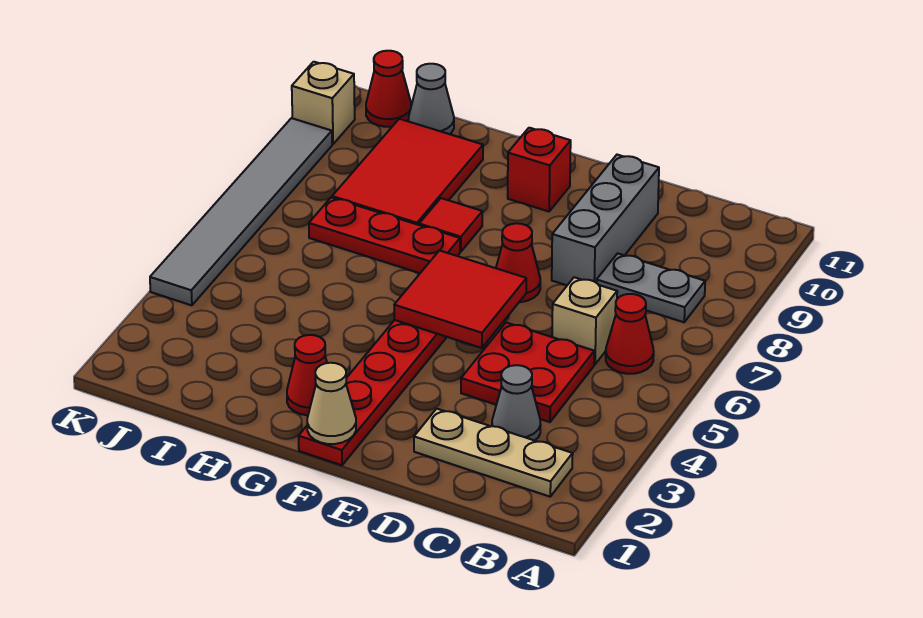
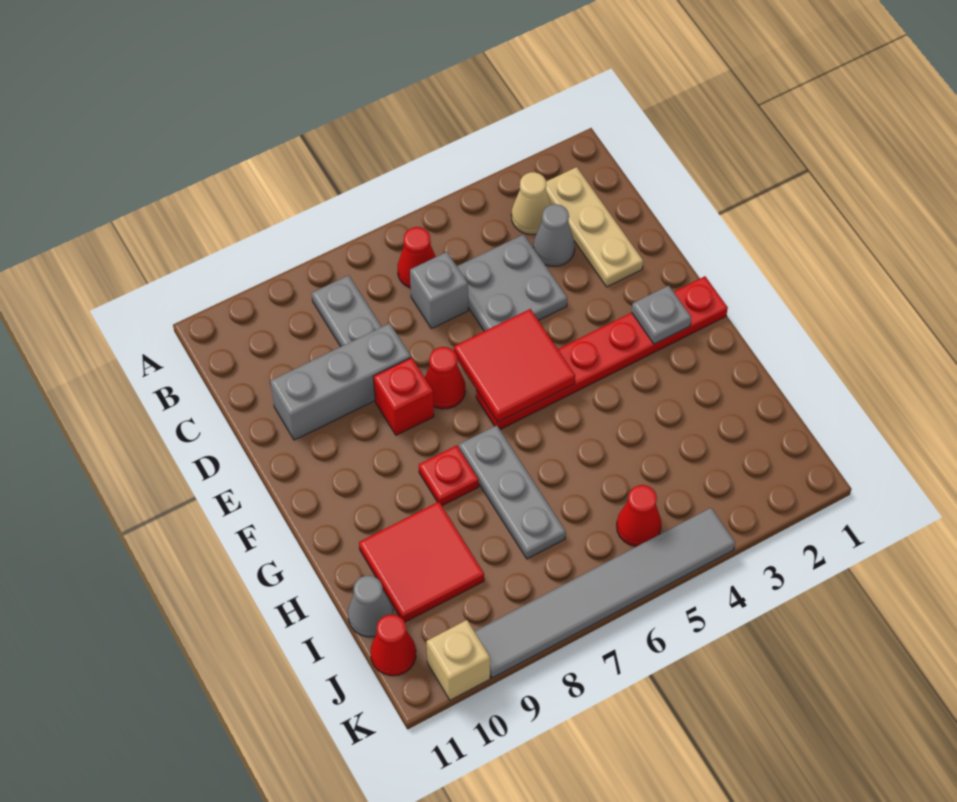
red plate C4:D5 level 1 -> grey plate C4:D5 level 1
tan brick C6 level 1 -> grey brick C6 level 1
tan cone F1 level 2 -> tan cone B3 level 1
none -> grey plate F2 level 2
red brick F10 level 1 -> red brick E8 level 1
red cone G2 level 1 -> red cone J5 level 1
red plate G7:I7 level 1 -> grey plate G7:I7 level 1
red tile G8 level 1 -> red plate G8 level 1
red tile H8:I10 level 1 -> red tile H9:I10 level 1

